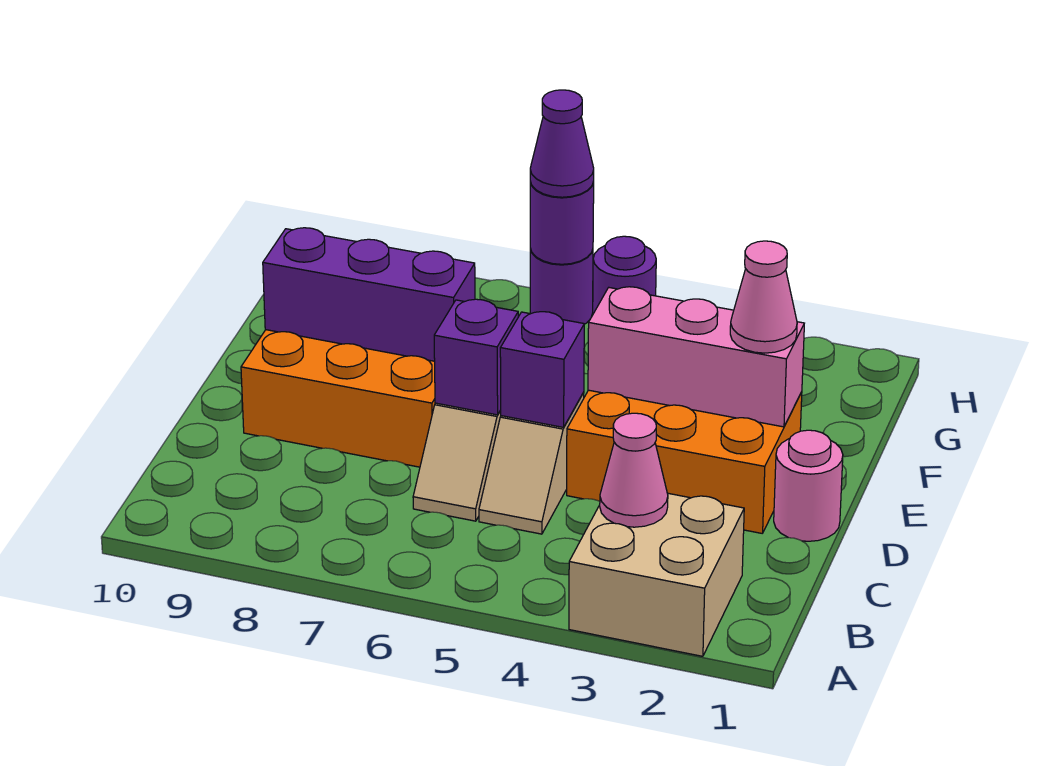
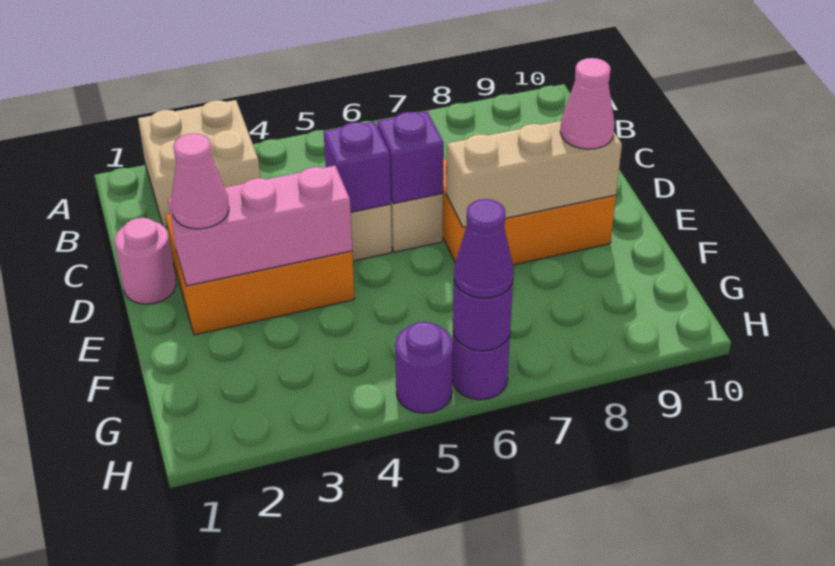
pink cone B3 level 2 -> pink cone E9 level 3
purple brick E7:E9 level 2 -> tan brick E7:E9 level 2

